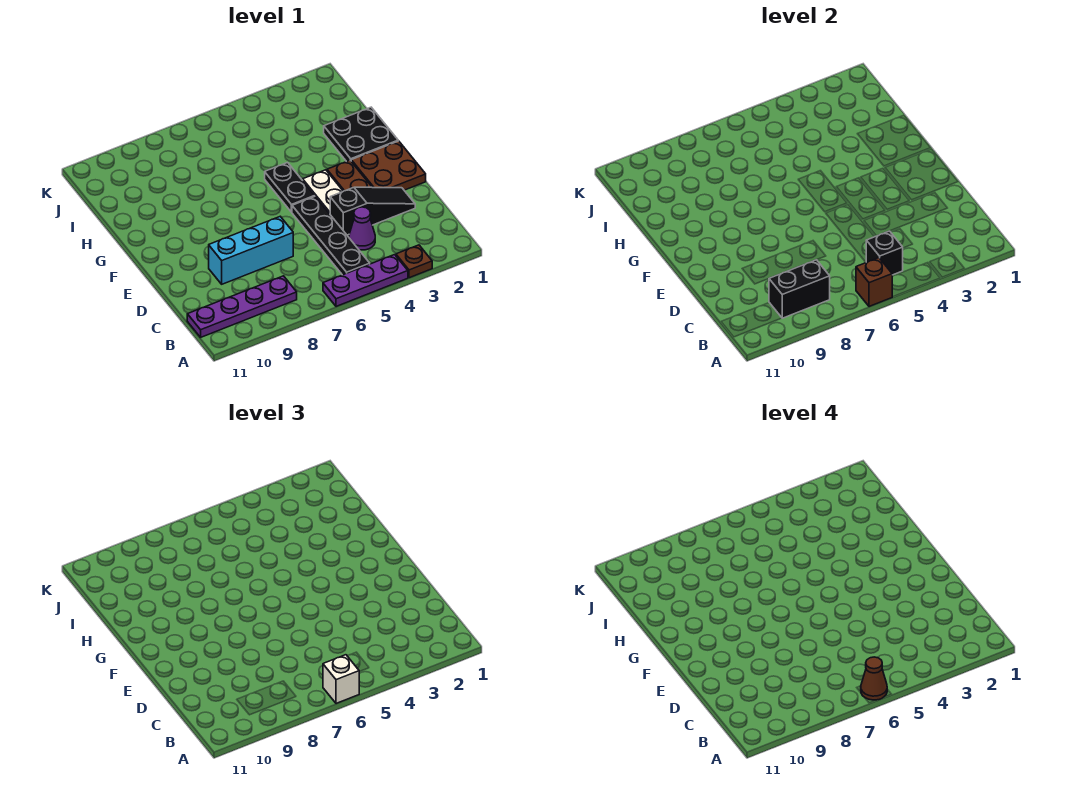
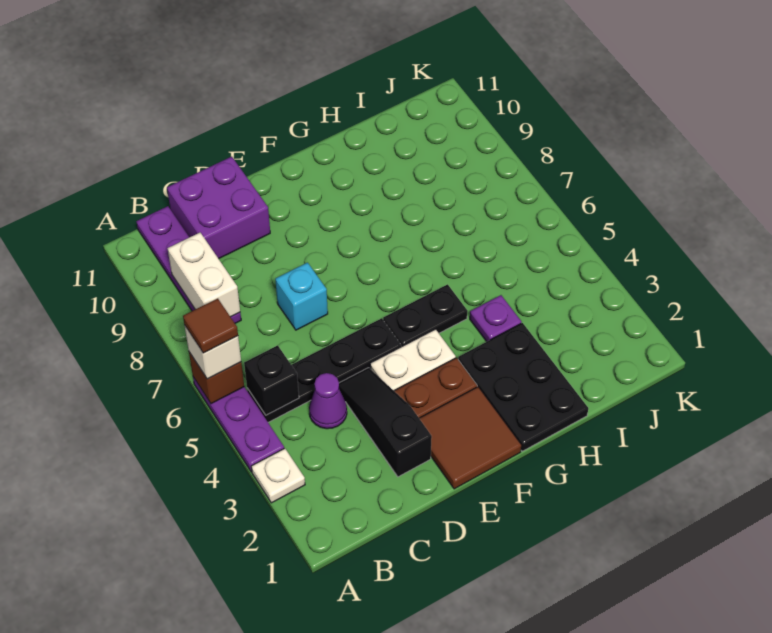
brown plate A3 level 1 -> white plate A3 level 1
brown cone A6 level 4 -> brown tile A6 level 4
black brick B8:B9 level 2 -> white brick B8:B9 level 2
none -> purple brick C10:D11 level 1
black slope D2:D4 level 1 top 4 -> black slope D2:D4 level 1 top 2
cyan brick D7:D9 level 1 -> cyan brick D7 level 1
brown plate E1:F2 level 1 -> brown tile E1:F2 level 1
black plate G1:H2 level 1 -> black plate G1:H3 level 1
none -> purple plate H4 level 1

